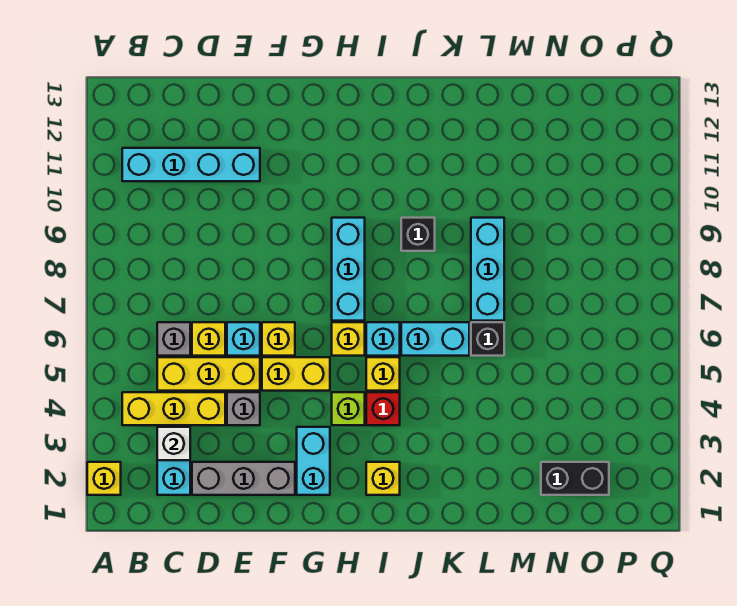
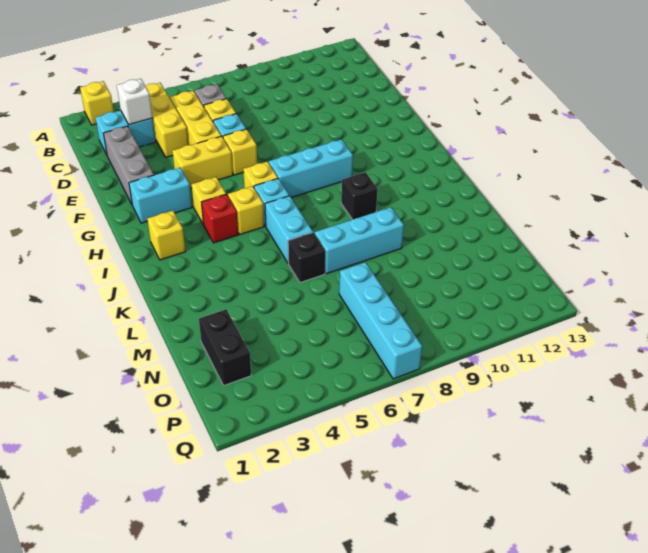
cyan brick B11:E11 level 1 -> cyan brick N7:Q7 level 1
grey brick E4 level 1 -> none
yellow brick F5:G5 level 1 -> yellow brick F4:F5 level 1
lime brick H4 level 1 -> yellow brick H4 level 1

